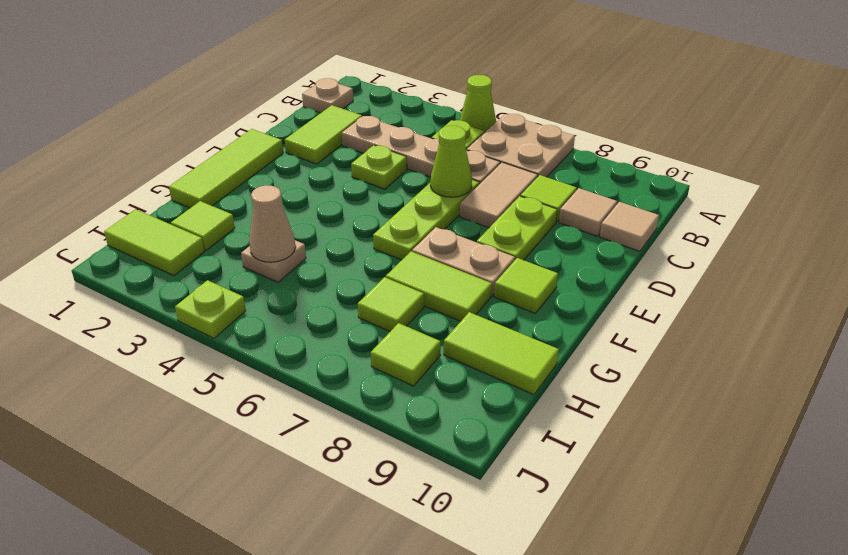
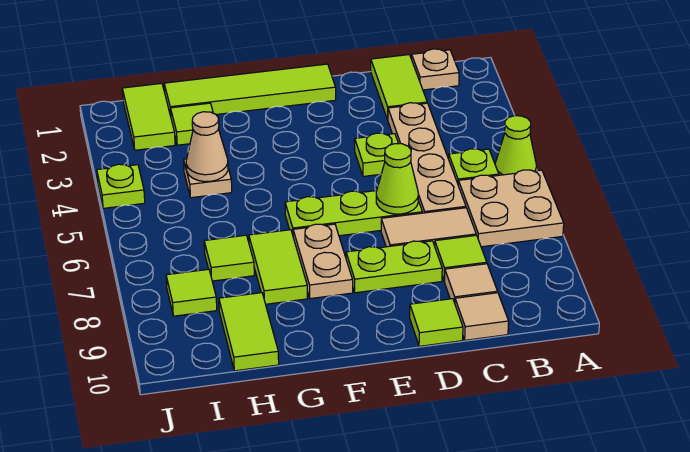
lime tile C2:D2 level 1 -> lime tile C1:C2 level 1
lime tile E1:G1 level 1 -> lime tile E1:H1 level 1
lime tile F9 level 1 -> lime tile D10 level 1

